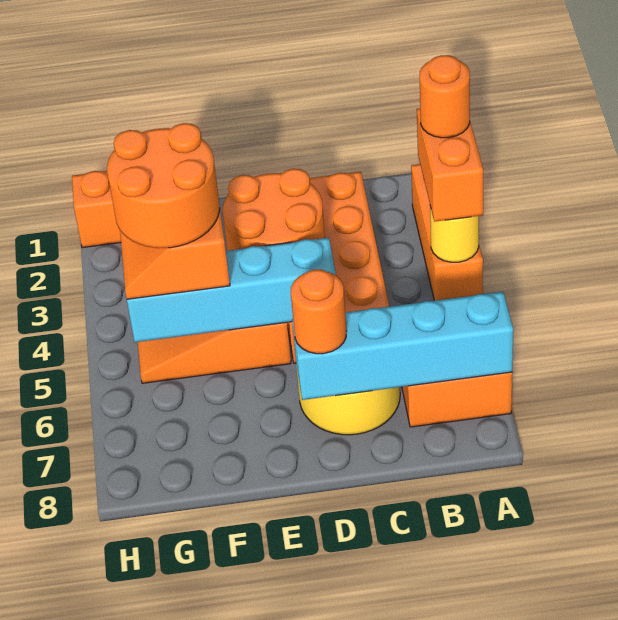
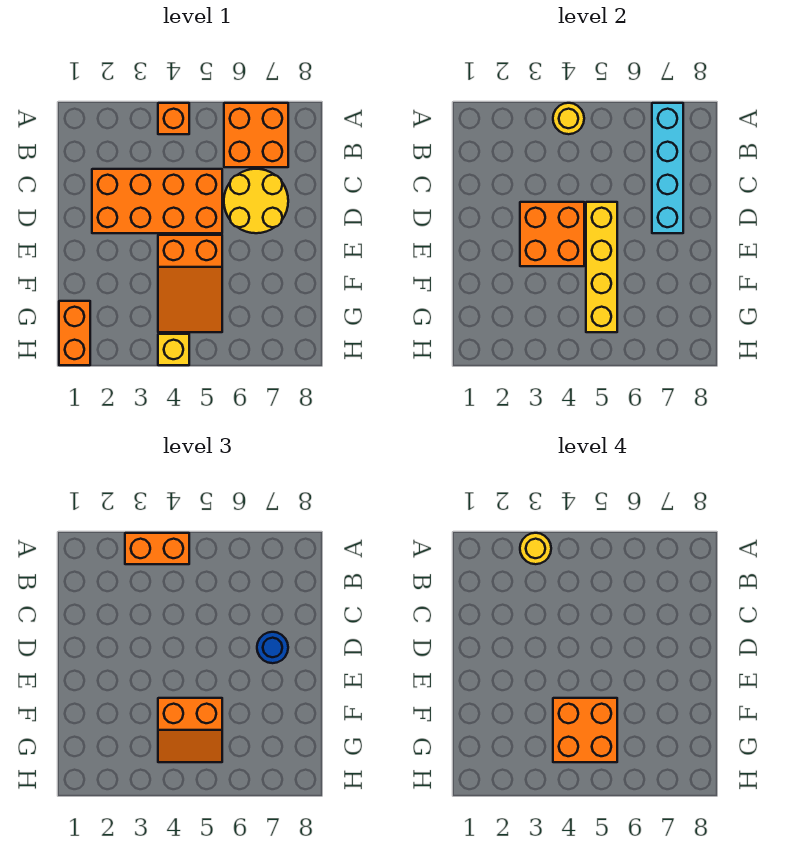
orange brick A2:A4 level 1 -> orange brick A4 level 1
orange round brick A3 level 4 -> yellow round brick A3 level 4
orange round brick D3:E4 level 2 -> orange brick D3:E4 level 2
cyan brick D5:G5 level 2 -> yellow brick D5:G5 level 2
orange round brick D7 level 3 -> blue round brick D7 level 3
orange round brick F4:G5 level 4 -> orange brick F4:G5 level 4
none -> yellow brick H4 level 1

